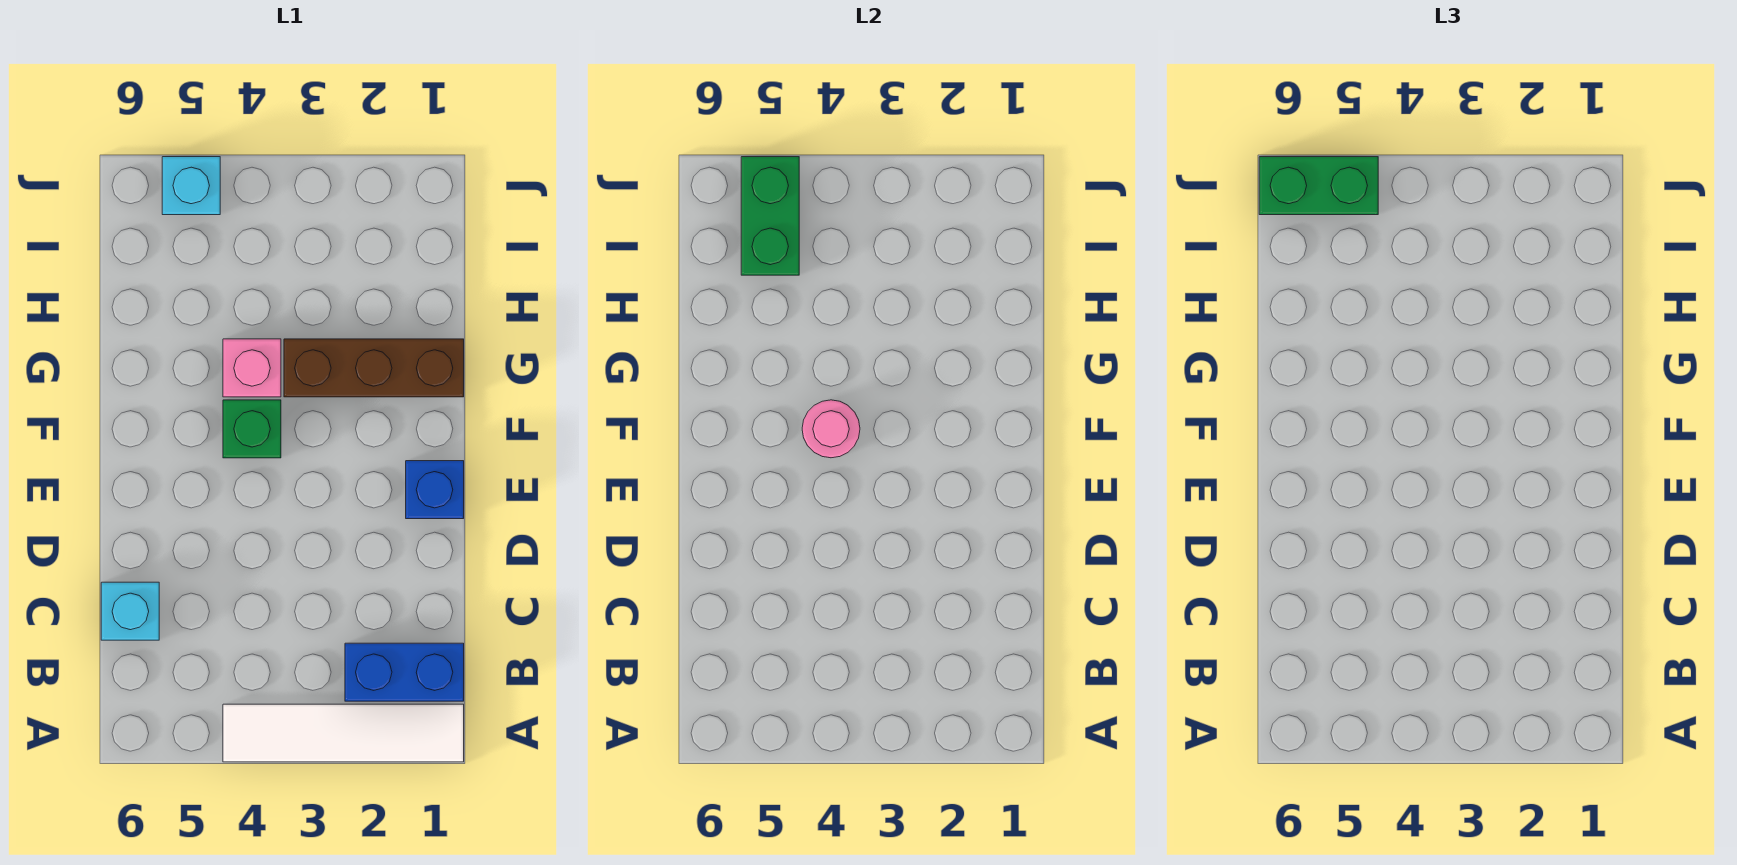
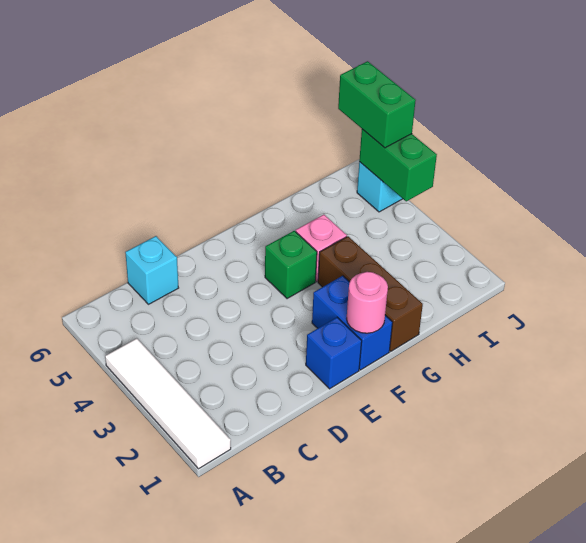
blue brick B1:B2 level 1 -> blue brick F1:F2 level 1
pink round brick F4 level 2 -> pink round brick F1 level 2
green brick I5:J5 level 2 -> green brick J4:J5 level 2

